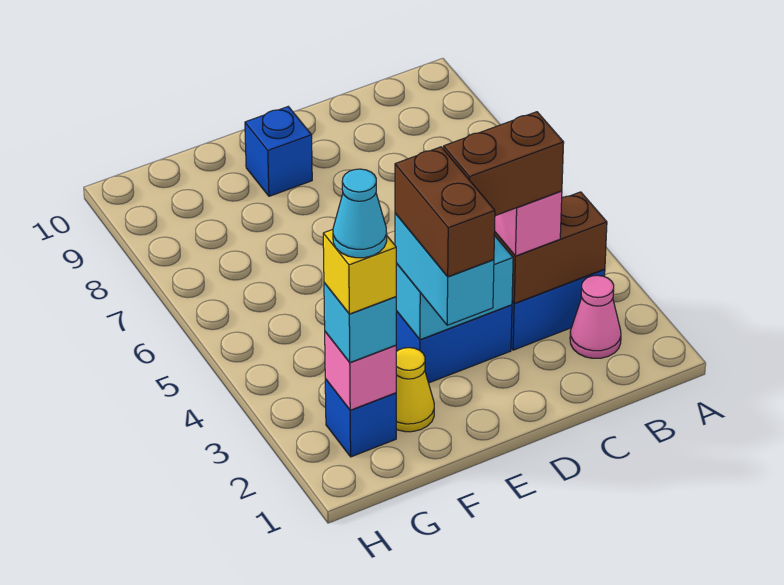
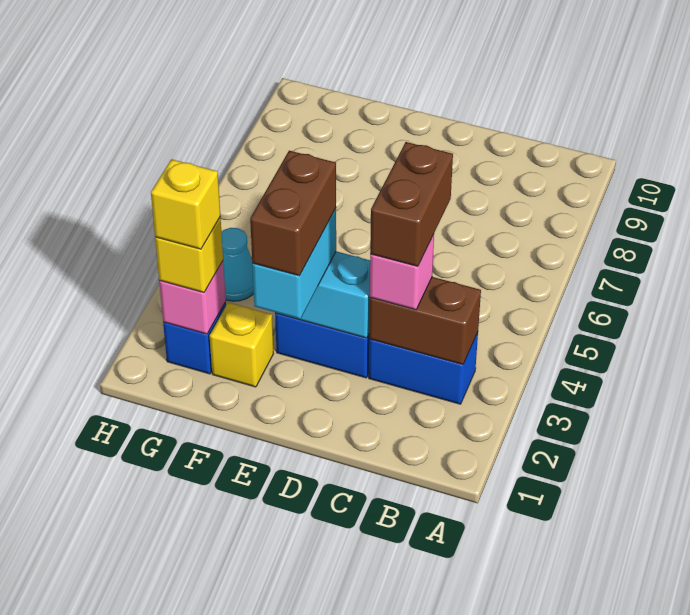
pink cone B2 level 1 -> none
brown brick C3:D3 level 4 -> brown brick C3:C4 level 4
blue brick E9 level 1 -> none
yellow cone F2 level 1 -> yellow brick F2 level 1
cyan brick G2 level 3 -> yellow brick G2 level 3
cyan cone G2 level 5 -> cyan cone G4 level 1

